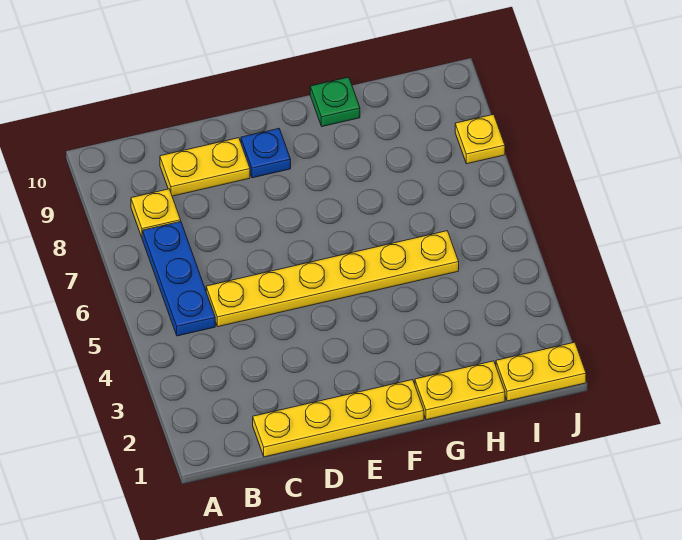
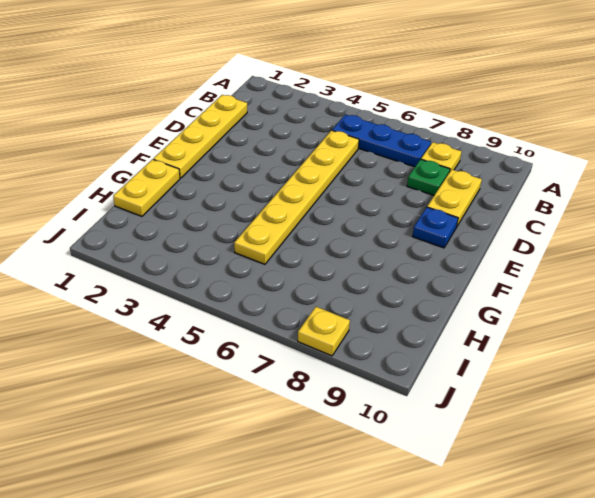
green plate G10 level 1 -> green plate C8 level 1
yellow plate I1:J1 level 1 -> none

